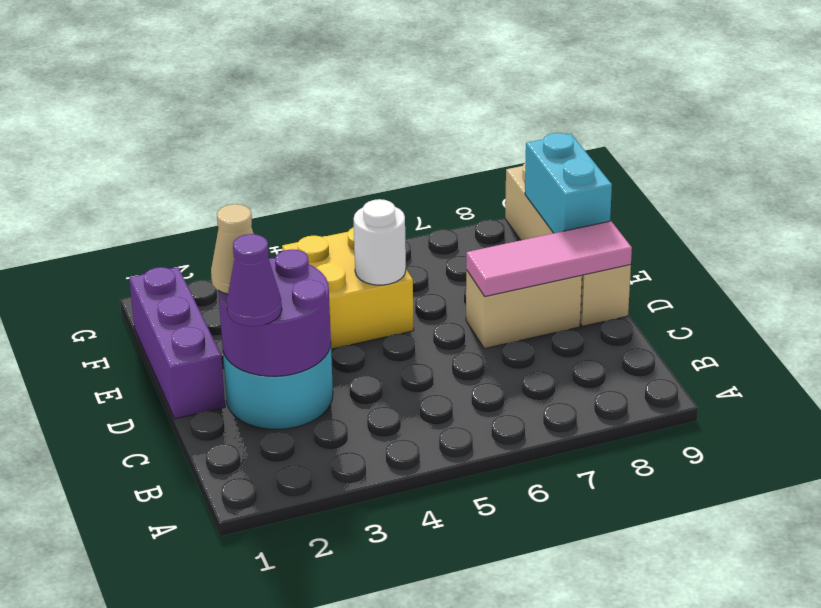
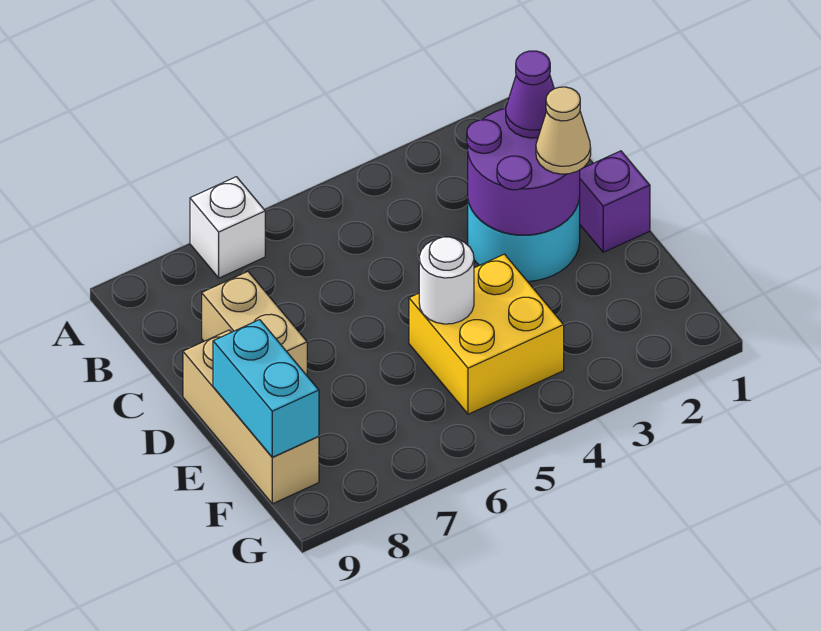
none -> white brick A7 level 1
purple brick D1:F1 level 1 -> purple brick D1 level 1
tan brick D7:D8 level 1 -> tan brick C8:D8 level 1
pink tile D7:D9 level 2 -> none
tan brick D9:G9 level 1 -> tan brick D9:F9 level 1

